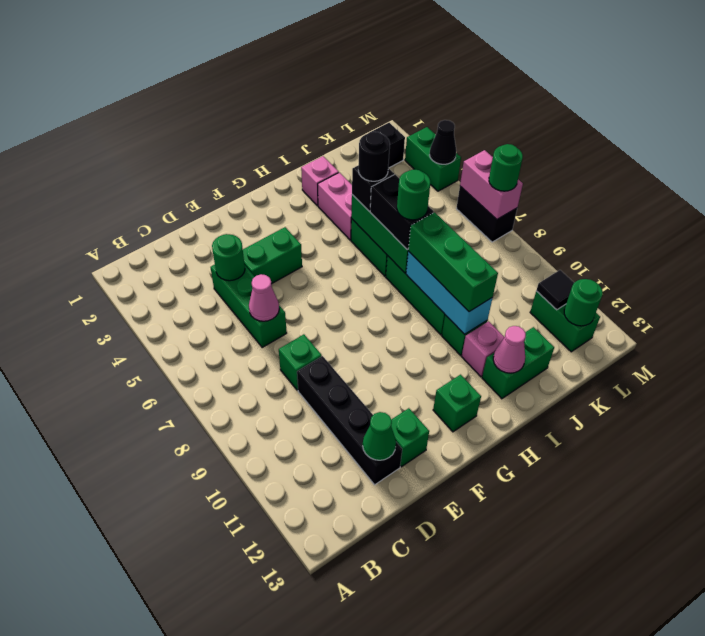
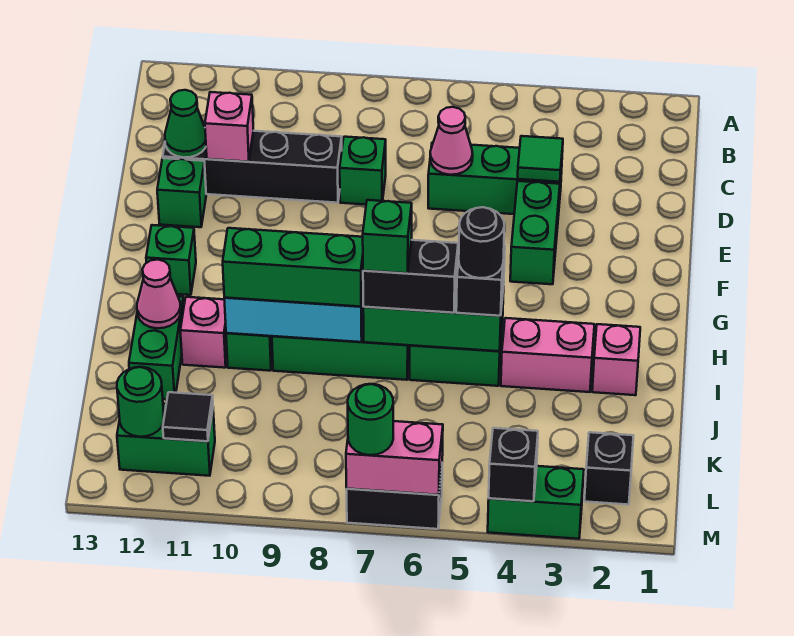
green round brick D4 level 2 -> green tile D4 level 2
none -> pink brick D11 level 2
green round brick I7 level 4 -> green brick I7 level 4
black cone M4 level 2 -> black brick M4 level 2

